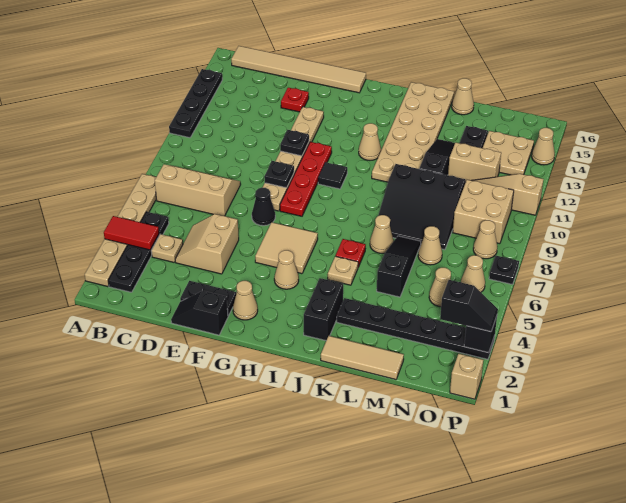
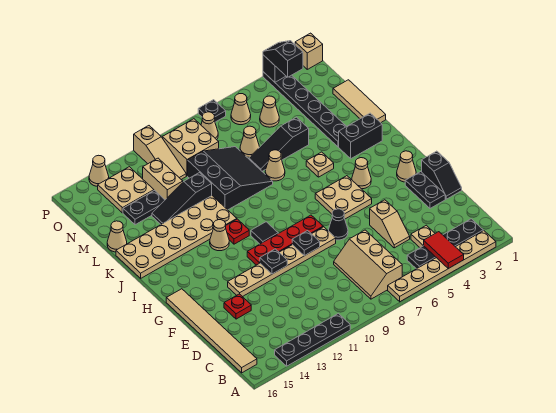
tan slope D4:E5 level 1 top E -> tan slope D5:E5 level 1 top E
tan tile G5:H6 level 1 -> tan plate G5:H6 level 1
red plate J6 level 1 -> red plate I11 level 1

